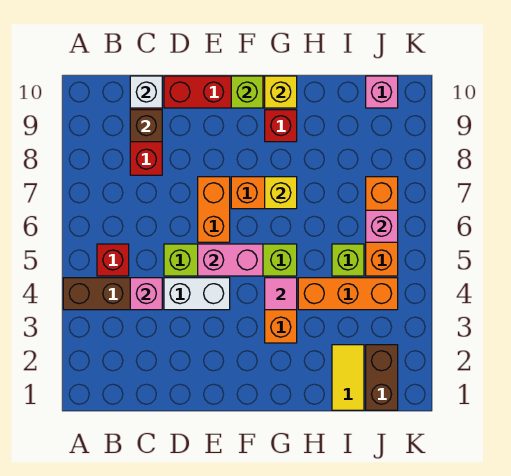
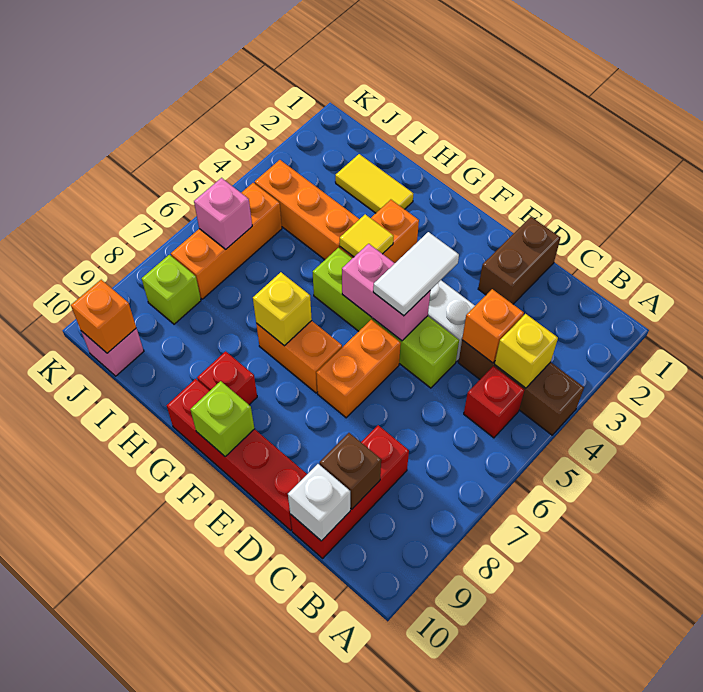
pink brick C4 level 2 -> orange brick C4 level 2
none -> white tile E4:E5 level 3
pink tile G4 level 2 -> yellow tile G4 level 2
yellow brick G10 level 2 -> yellow brick B4 level 2
yellow tile I1:I2 level 1 -> yellow tile H2:I2 level 1
lime brick I5 level 1 -> lime brick J8 level 1
brown brick J1:J2 level 1 -> brown brick D1:D2 level 1
none -> orange brick J10 level 2

